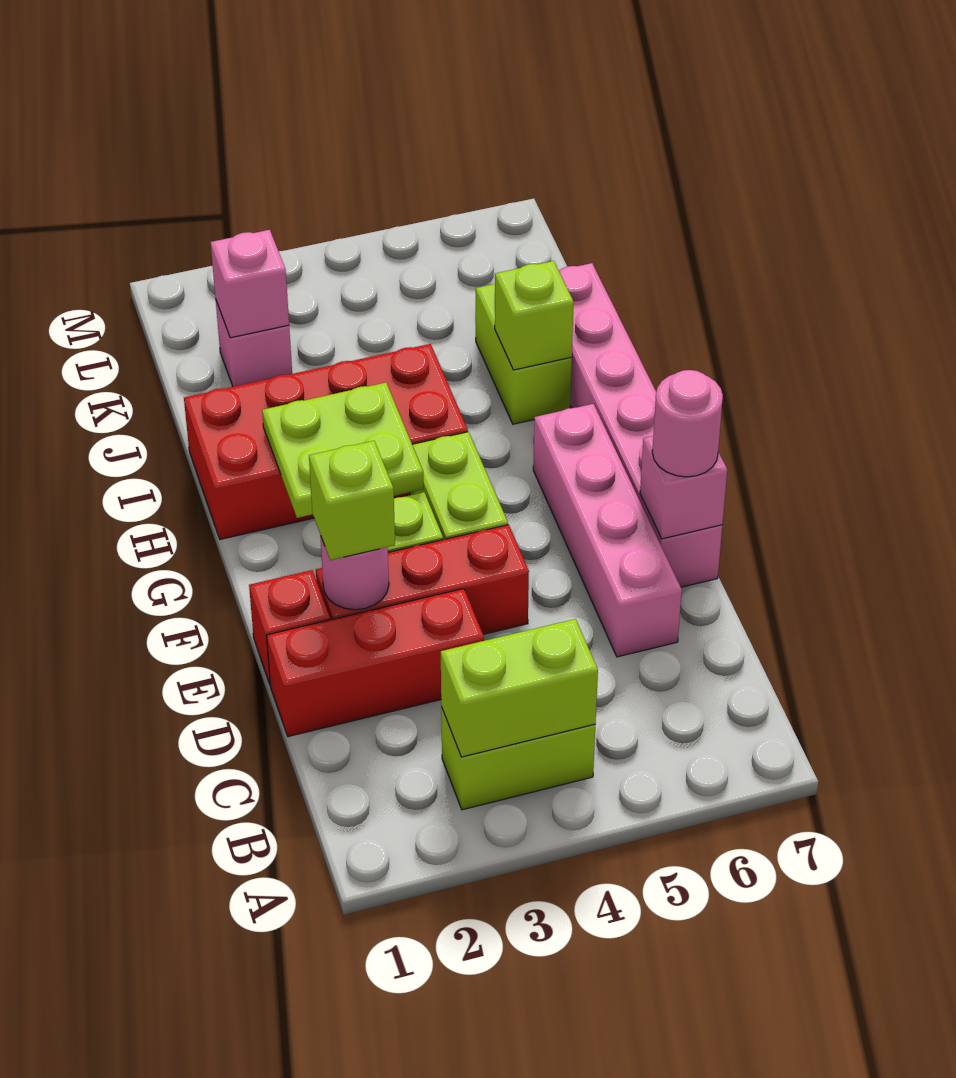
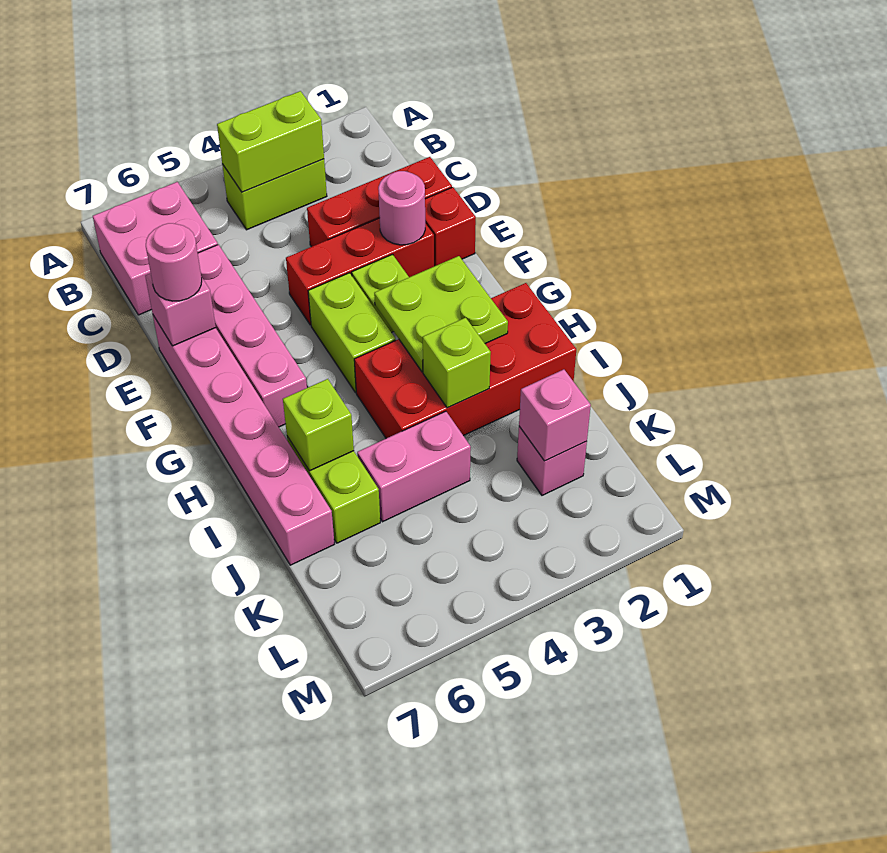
none -> pink brick B6:C7 level 1
lime brick E2 level 3 -> lime brick I3 level 2
none -> pink brick J4:J5 level 1

